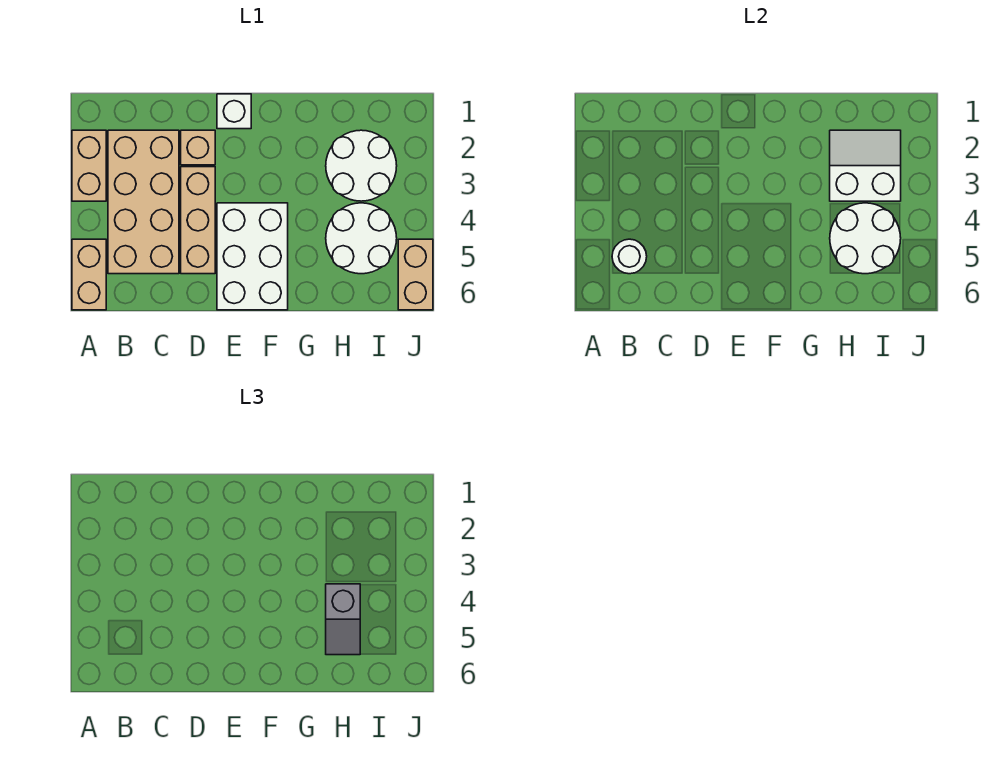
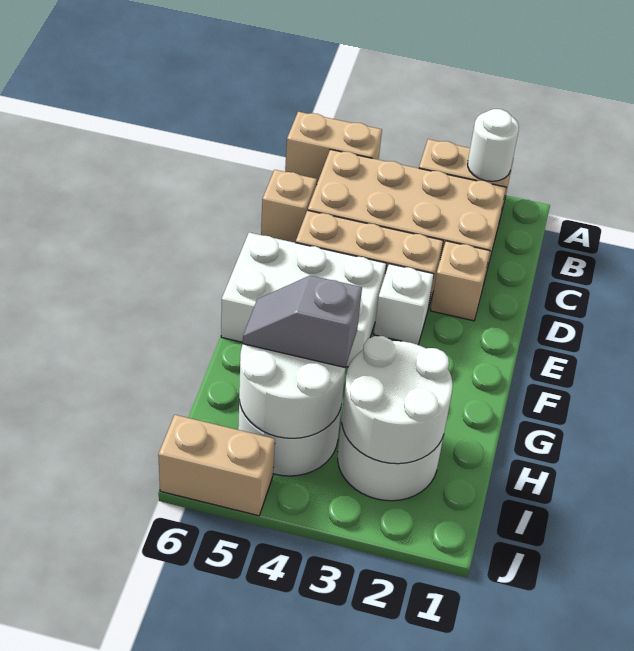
white round brick B5 level 2 -> white round brick A2 level 2
none -> tan brick C6 level 1
white brick E1 level 1 -> white brick E3 level 1
white slope H2:I3 level 2 top 3 -> white round brick H2:I3 level 2

